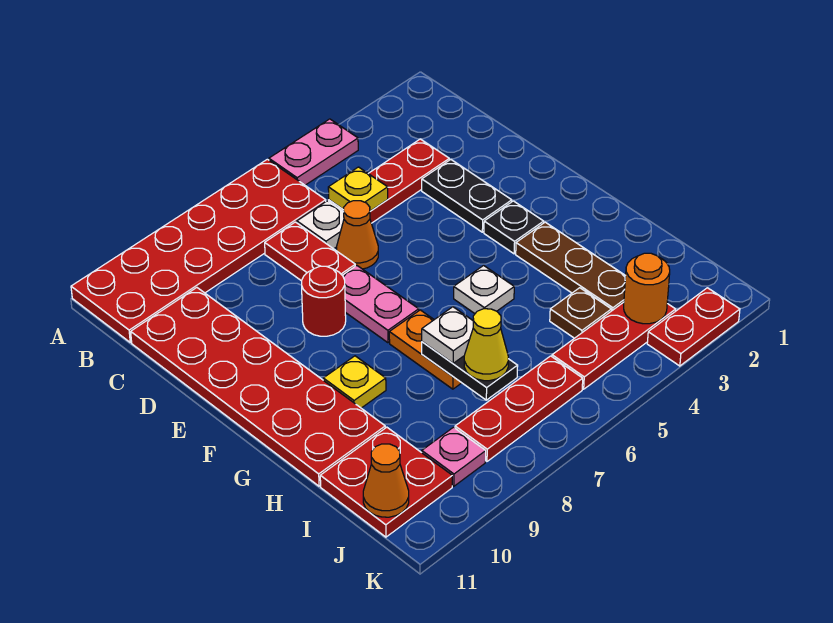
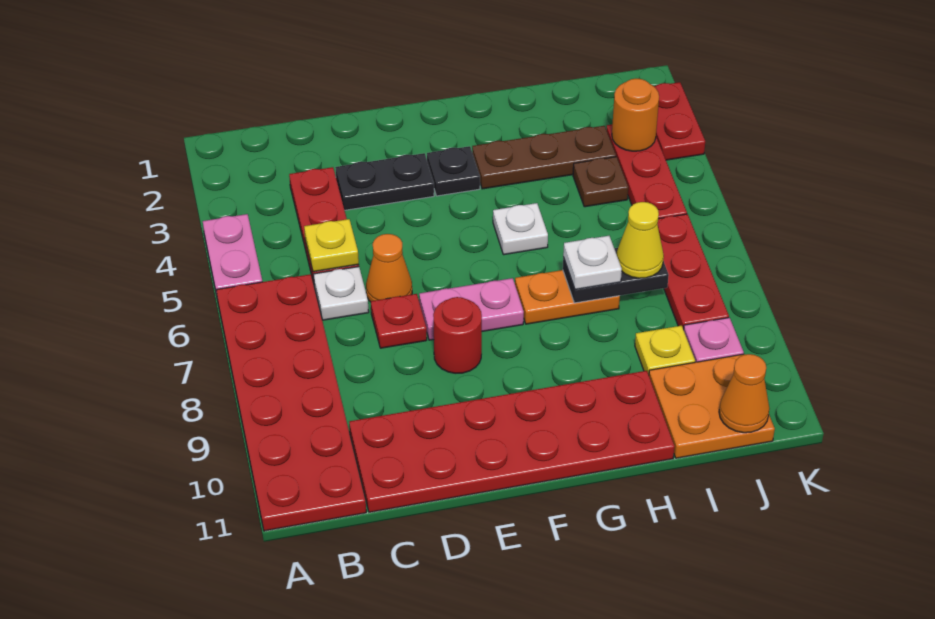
red plate C7:D7 level 1 -> red plate D7 level 1
yellow plate G9 level 1 -> yellow plate I9 level 1
red plate I10:J11 level 1 -> orange plate I10:J11 level 1

